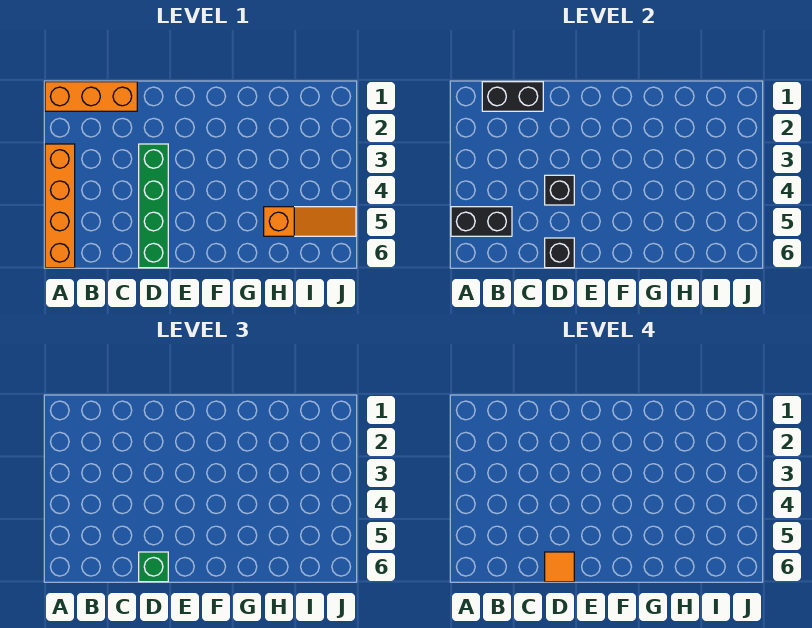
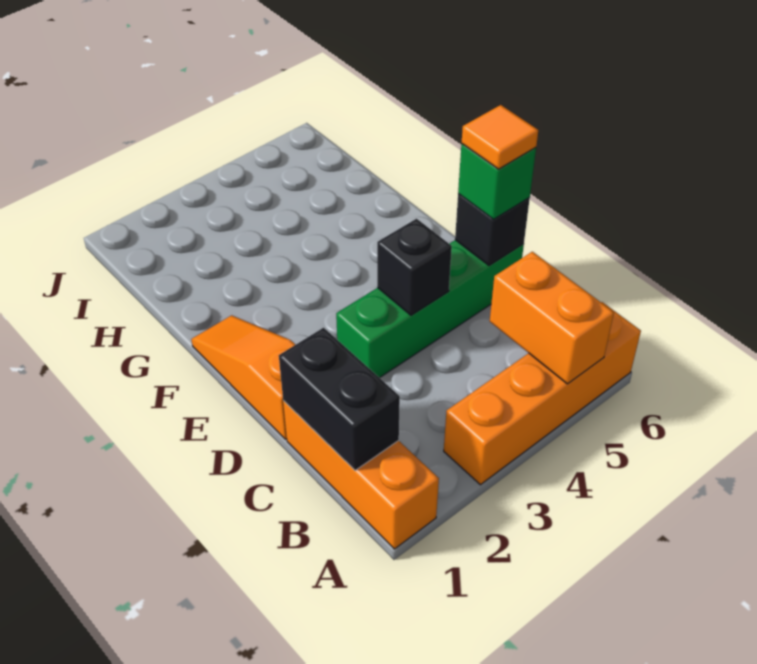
black brick A5:B5 level 2 -> orange brick A5:B5 level 2
orange slope H5:J5 level 1 top H -> orange slope D1:F1 level 1 top D

